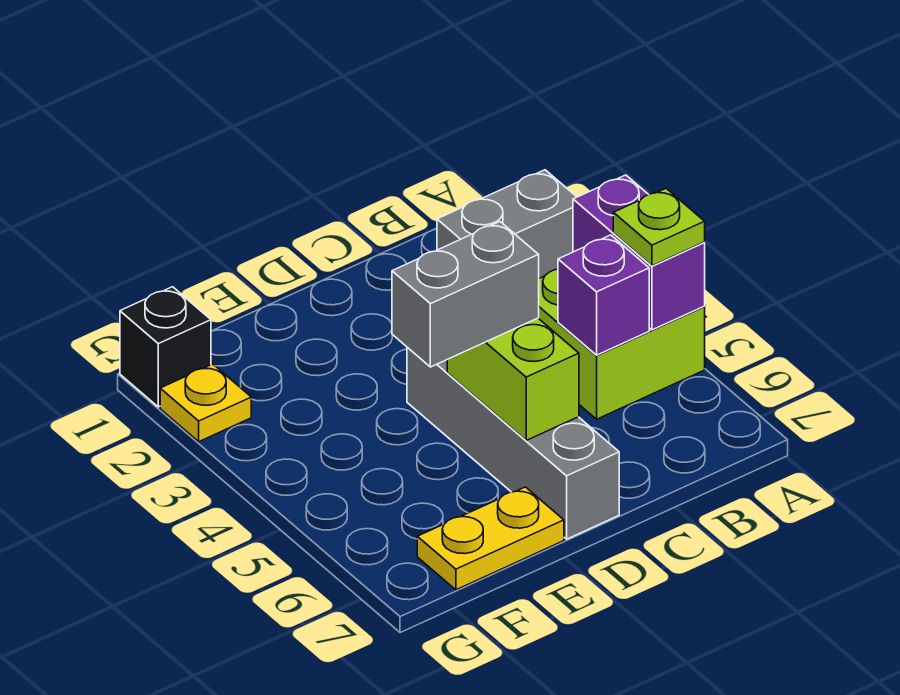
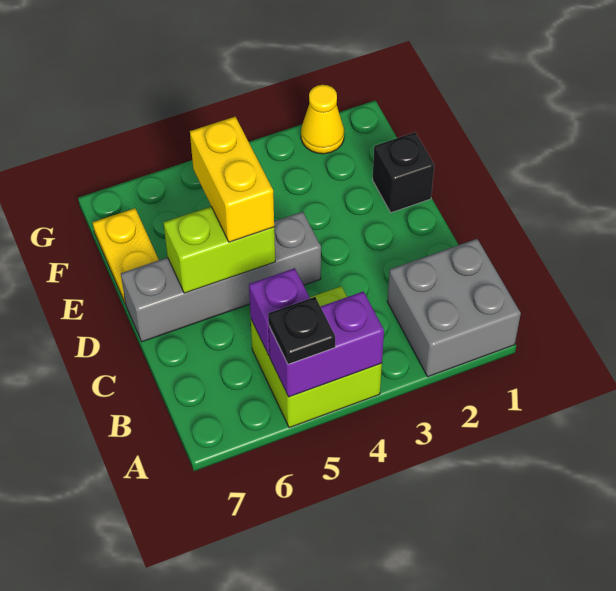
grey brick A2:B2 level 1 -> grey brick A1:B2 level 1
lime plate A5 level 3 -> black plate A5 level 3
grey brick D5:E5 level 3 -> yellow brick D5:E5 level 3
black brick G1 level 1 -> black brick E1 level 1
yellow plate G2 level 1 -> yellow cone G2 level 1

